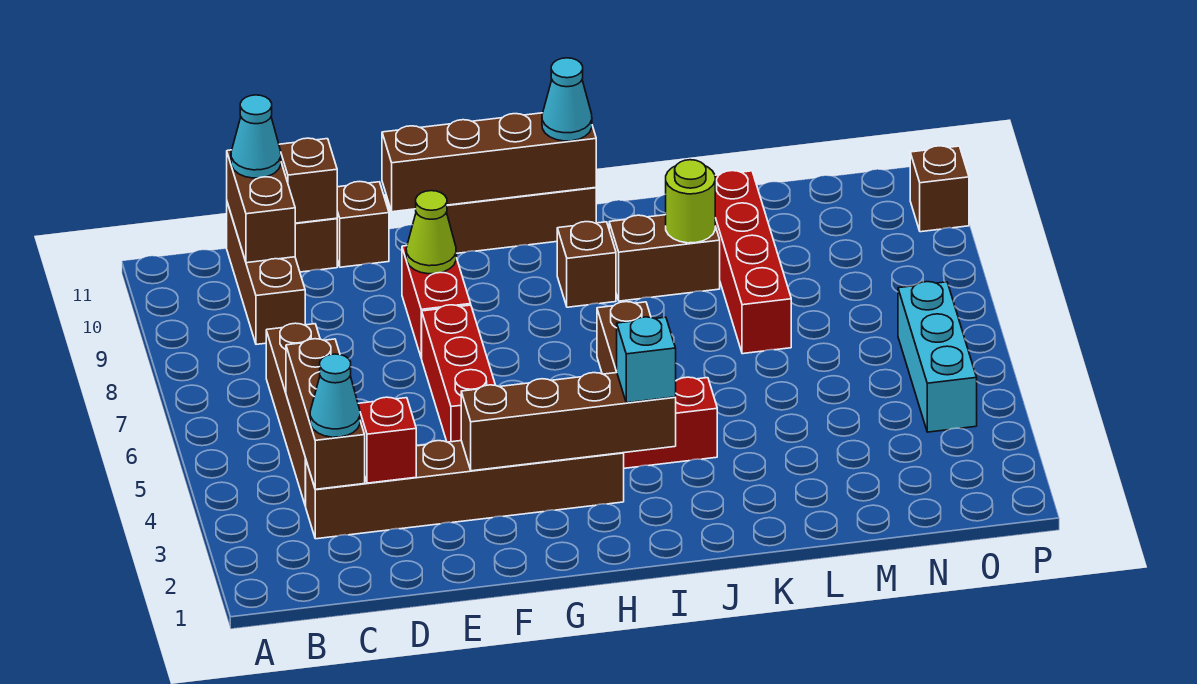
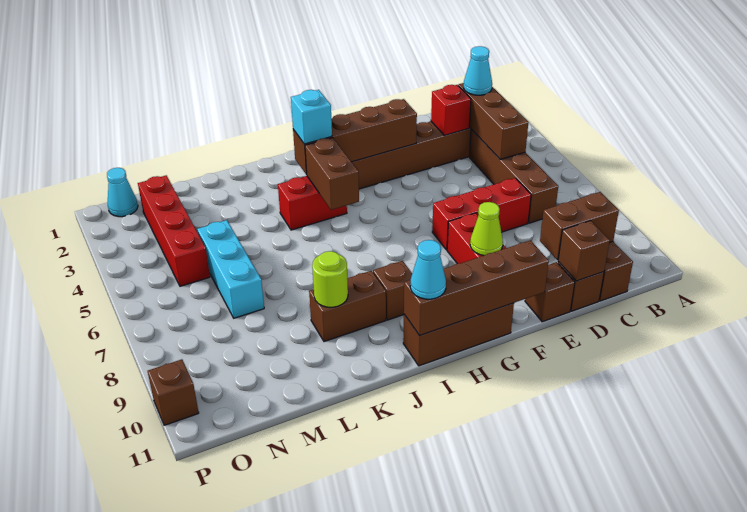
brown brick C10:C11 level 2 -> brown brick C10:D10 level 2
cyan cone C11 level 3 -> cyan cone O1 level 1
red brick F5:F7 level 1 -> red brick D7:F7 level 1
red brick L7:L10 level 1 -> red brick N2:N5 level 1
cyan brick O4:O6 level 1 -> cyan brick M5:M7 level 1

